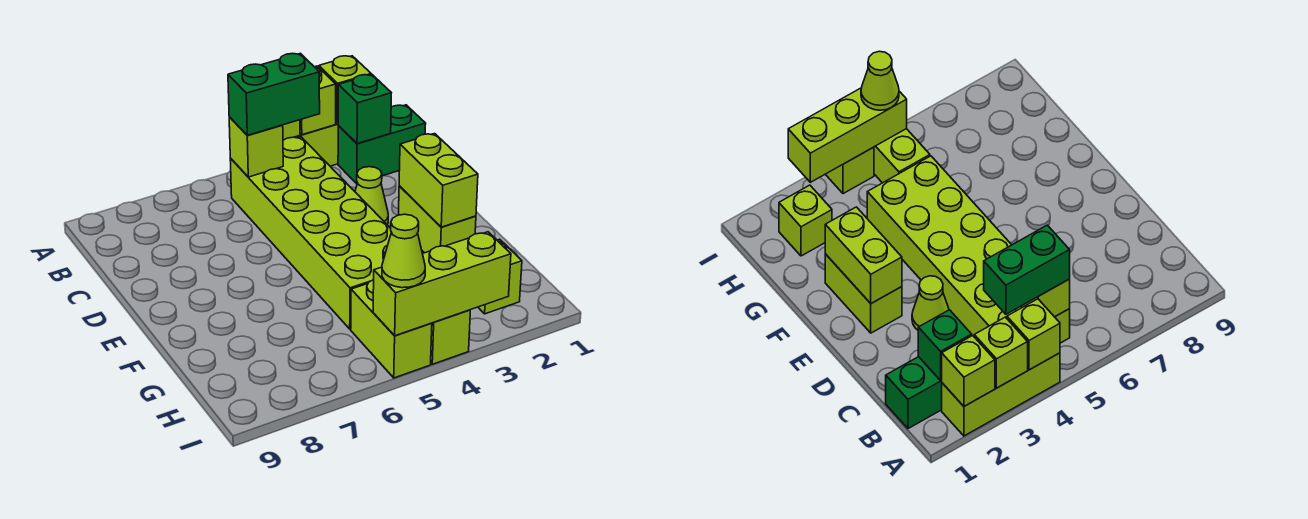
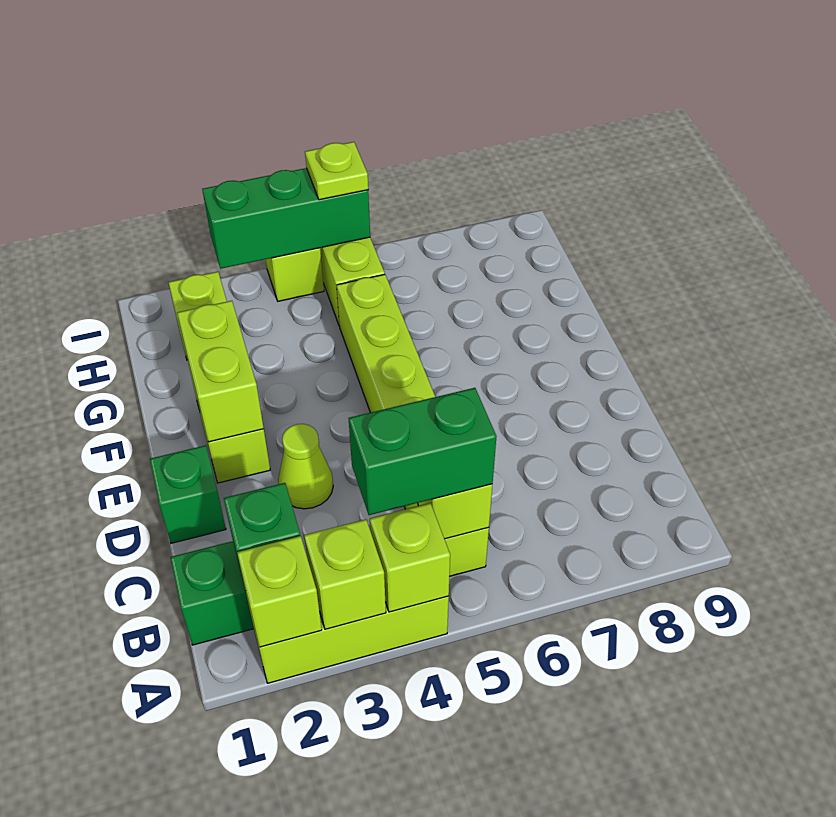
lime brick B4:G5 level 1 -> lime brick B5:G5 level 1
none -> green brick D1 level 1
lime brick I3:I5 level 2 -> green brick I3:I5 level 2
lime cone I5 level 3 -> lime plate I5 level 3

